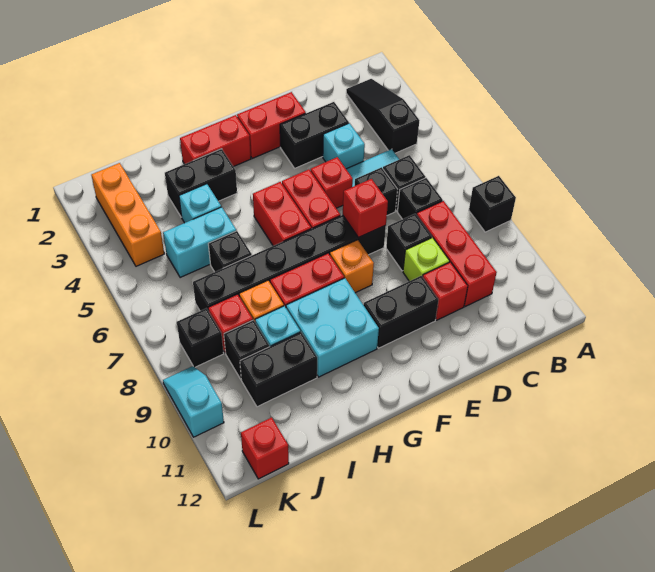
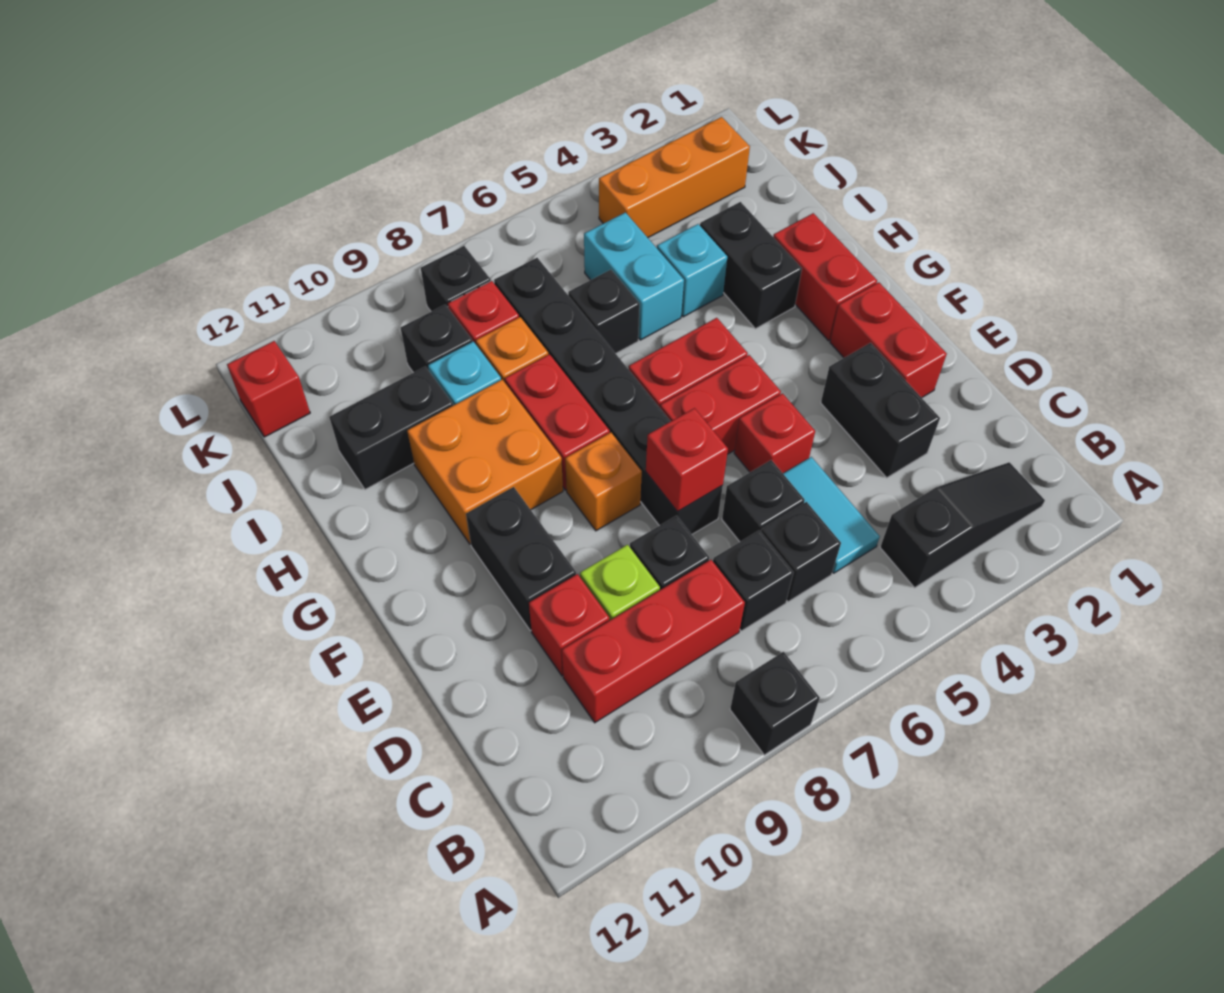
cyan brick D4 level 1 -> none
cyan brick G9:H10 level 1 -> orange brick G9:H10 level 1
black brick I10:J10 level 1 -> black brick I10:I11 level 1
cyan slope L9:L10 level 1 top 10 -> none

